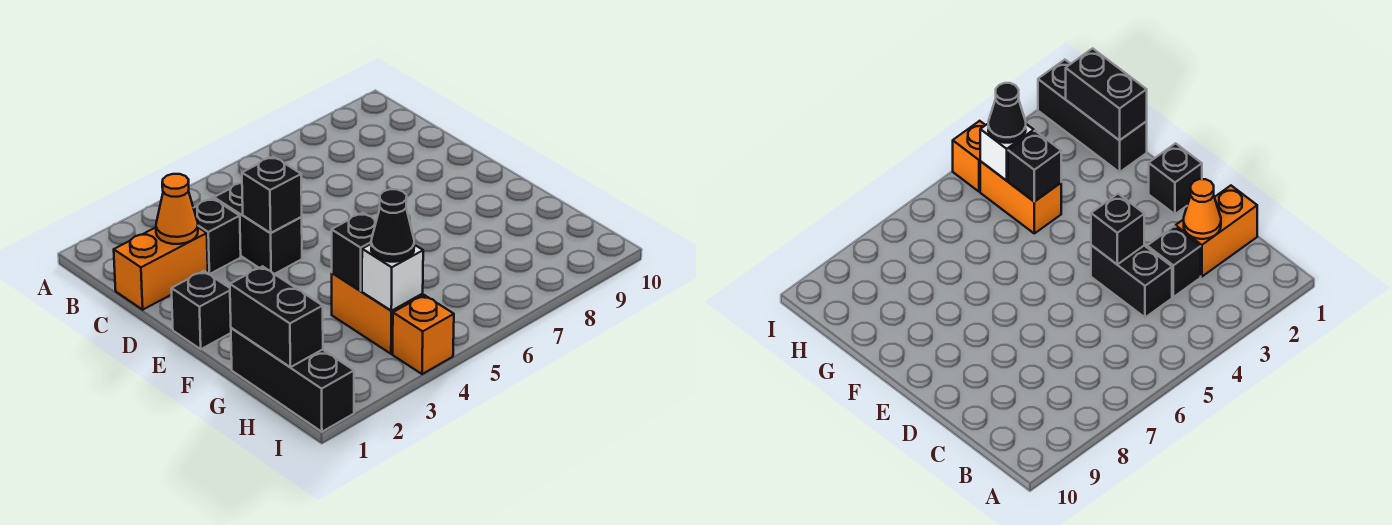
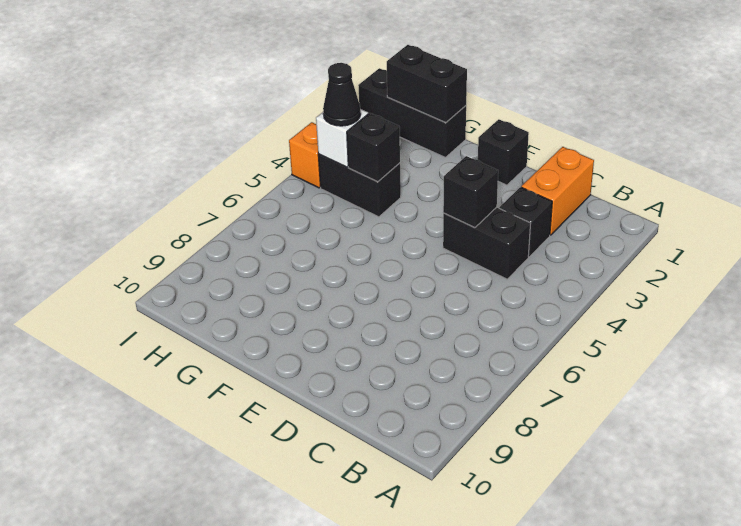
orange cone C2 level 2 -> none
orange brick G4:H4 level 1 -> black brick G4:H4 level 1

